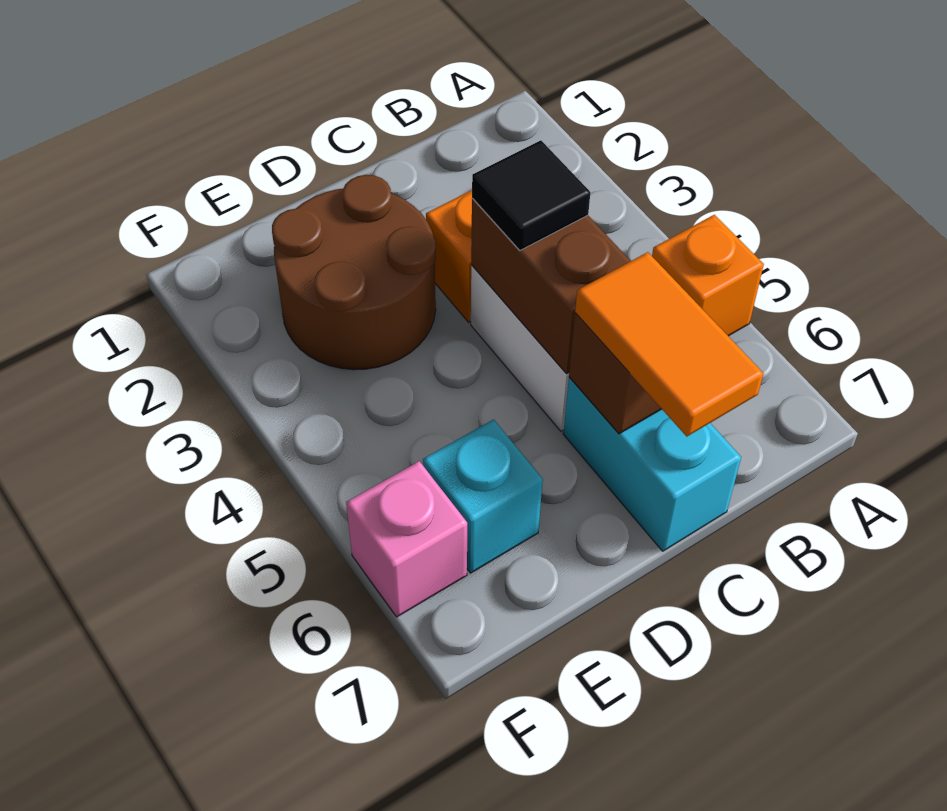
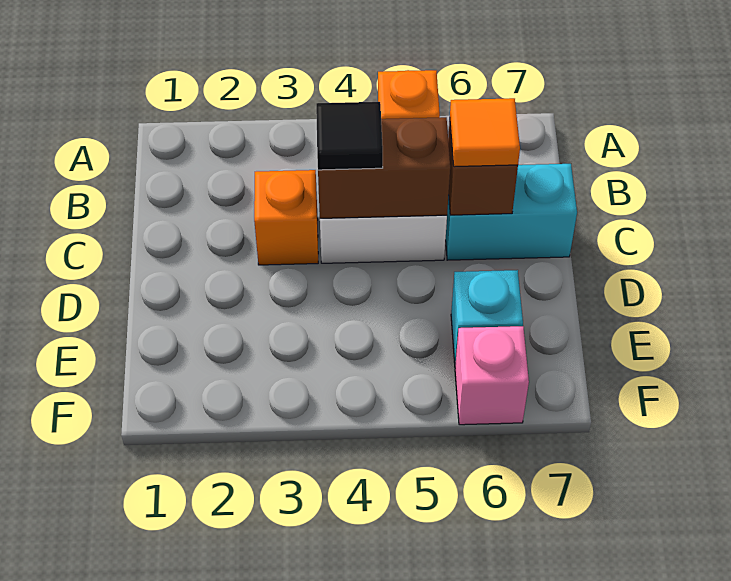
orange tile C6:C7 level 3 -> orange tile C6 level 3
brown round brick D2:E3 level 1 -> none

